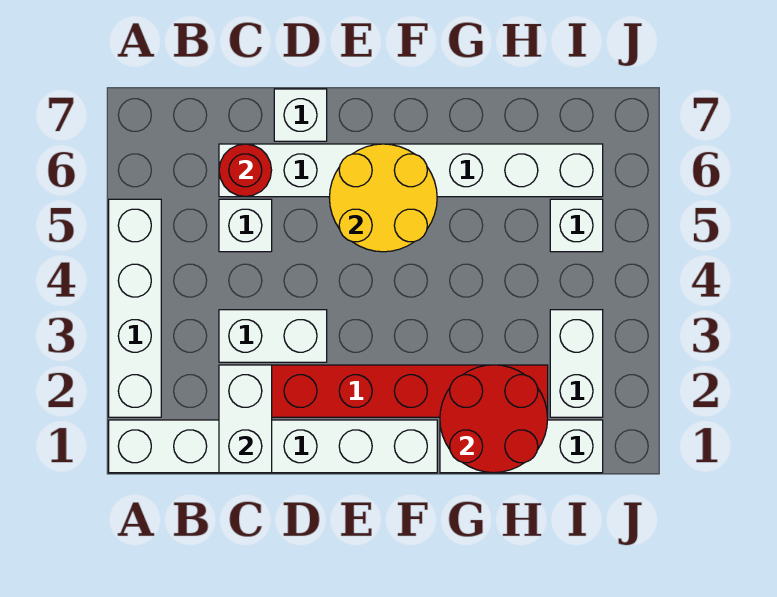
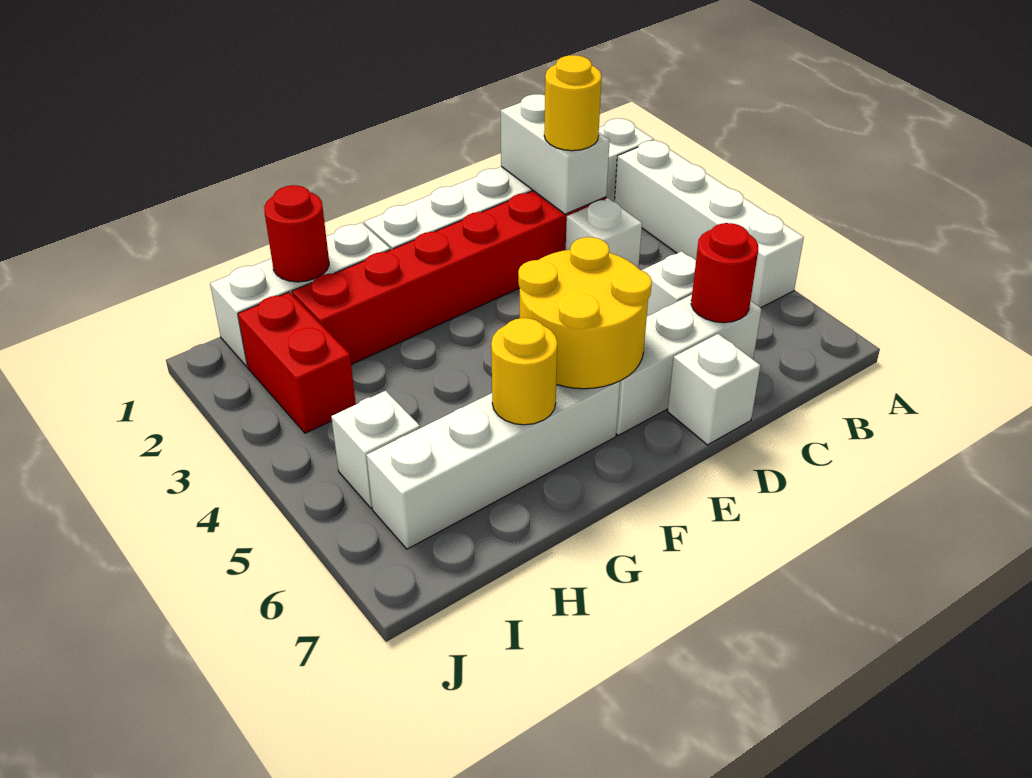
none -> yellow round brick C2 level 3
white brick C3:D3 level 1 -> white brick C3 level 1
red round brick G1:H2 level 2 -> red round brick H1 level 2
none -> yellow round brick G6 level 2
white brick I2:I3 level 1 -> red brick I2:I3 level 1

